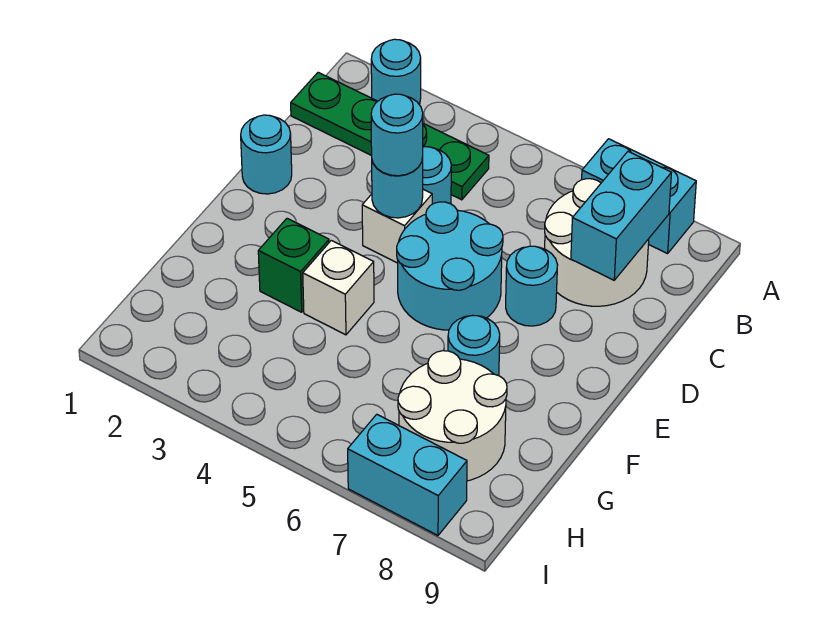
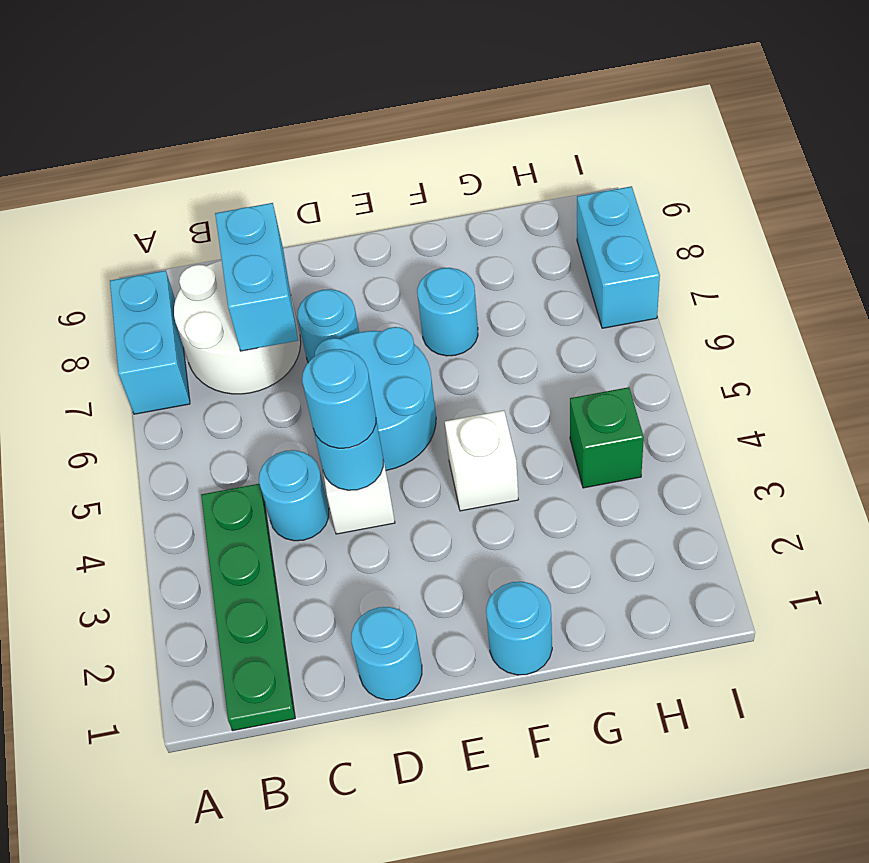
cyan round brick A2 level 1 -> cyan round brick F1 level 1
cyan brick B8:C8 level 2 -> cyan brick C7:C8 level 2
green brick F3 level 1 -> green brick H4 level 1
white round brick G7:H8 level 1 -> none

